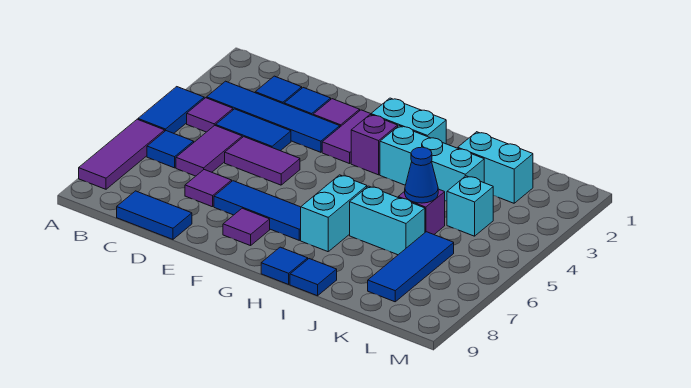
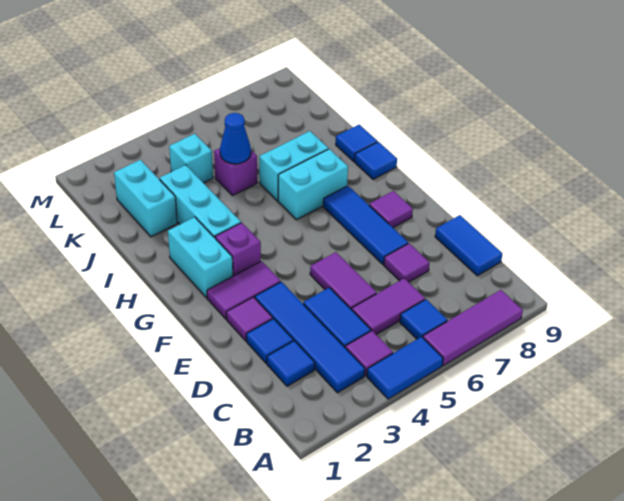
cyan brick I6:J6 level 1 -> cyan brick I6:I7 level 1
blue tile K6:K8 level 1 -> none

